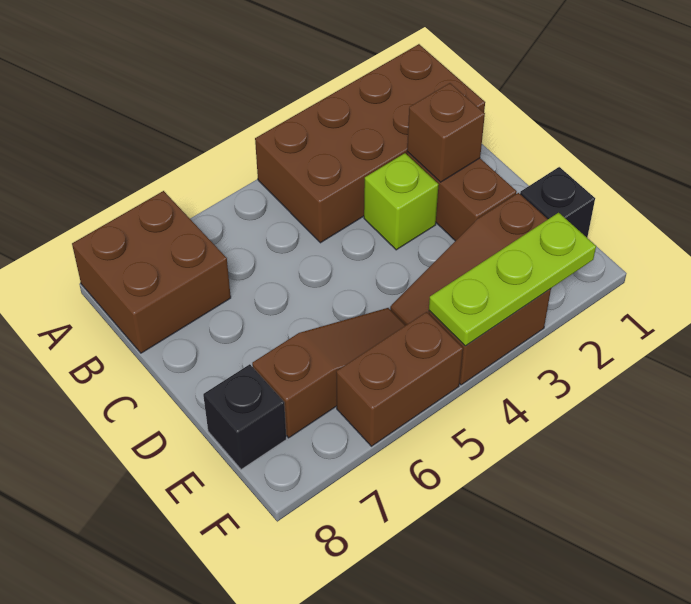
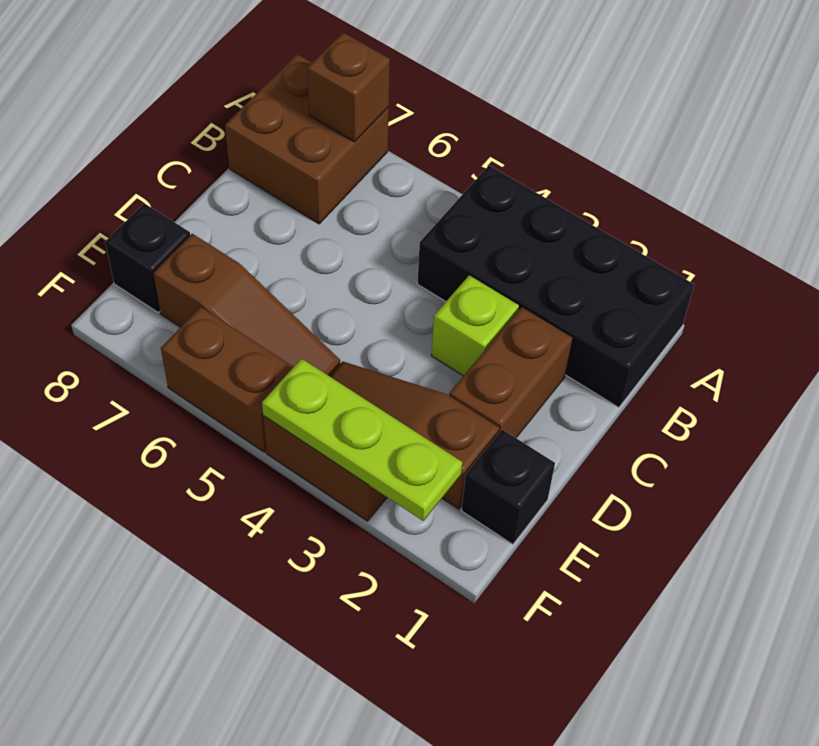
brown brick A1:B4 level 1 -> black brick A1:B4 level 1
brown brick C2 level 2 -> brown brick A7 level 2

